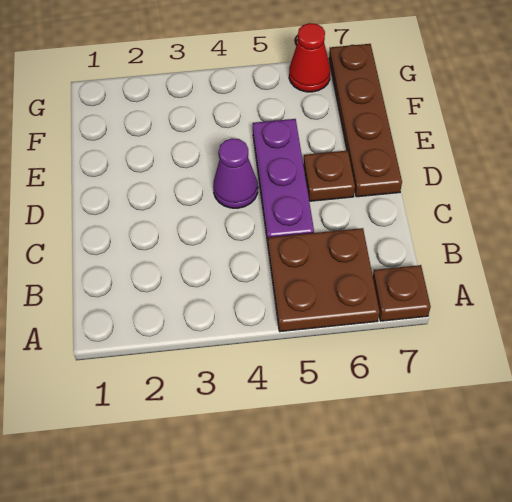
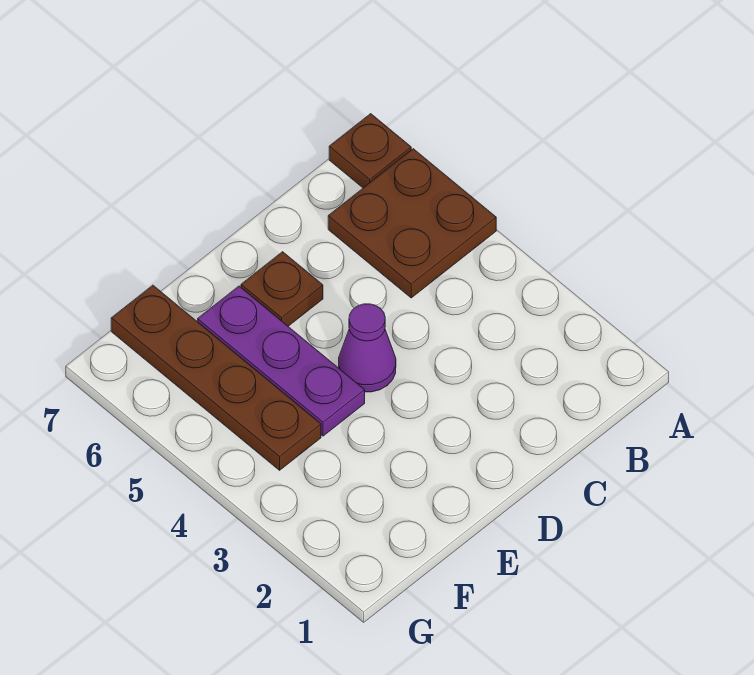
purple plate C5:E5 level 1 -> purple plate E4:E6 level 1
brown plate D7:G7 level 1 -> brown plate F4:F7 level 1
red cone G6 level 1 -> none

